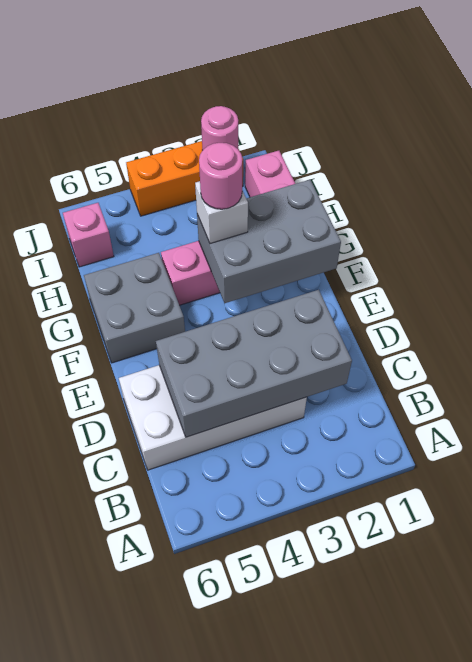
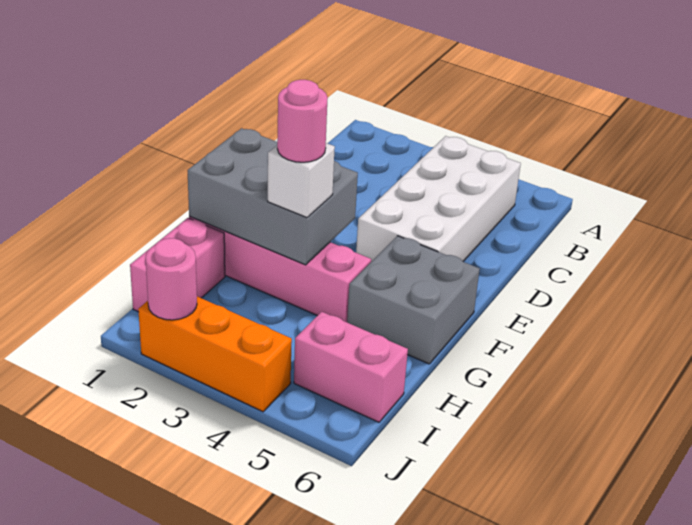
grey brick C2:D5 level 2 -> none
white brick C3:D6 level 1 -> white brick B4:E5 level 1
pink brick I6 level 1 -> pink brick I5:I6 level 1

